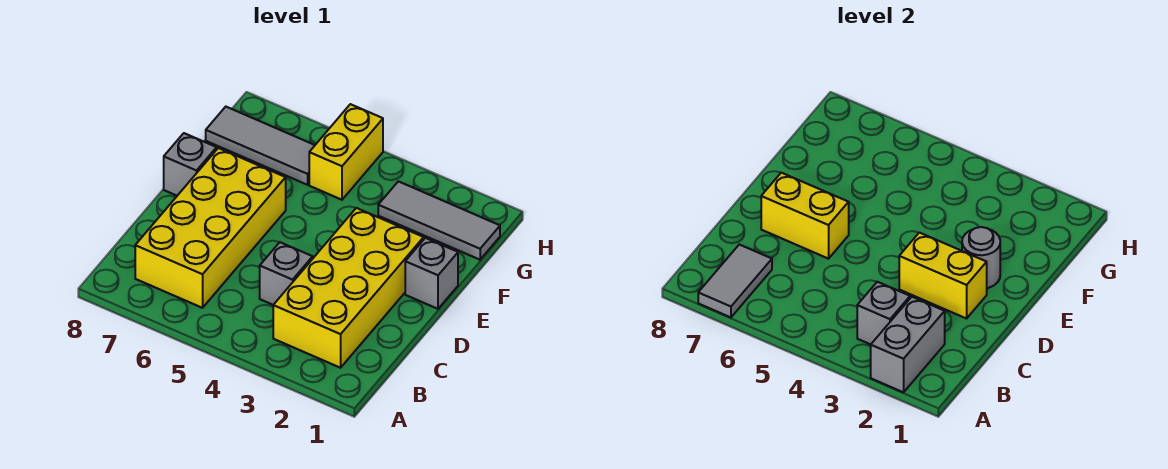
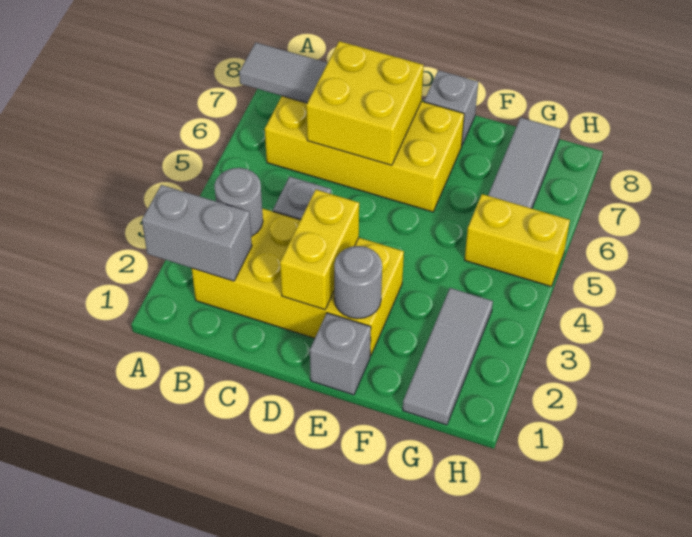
grey brick B3 level 2 -> grey round brick B3 level 2
yellow brick D6:D7 level 2 -> yellow brick C6:D7 level 2

